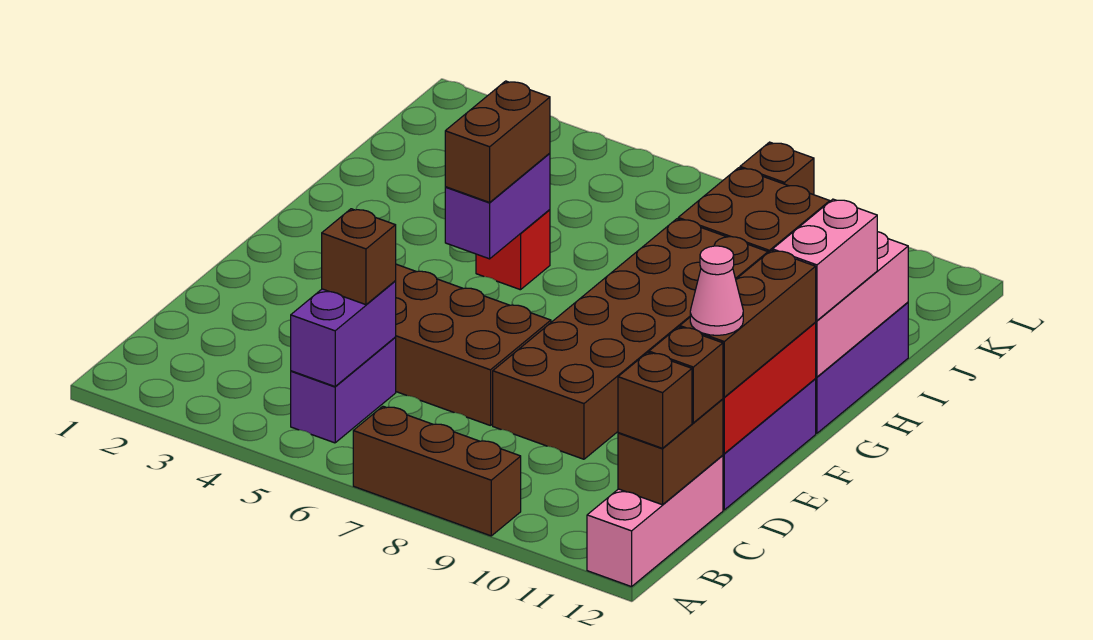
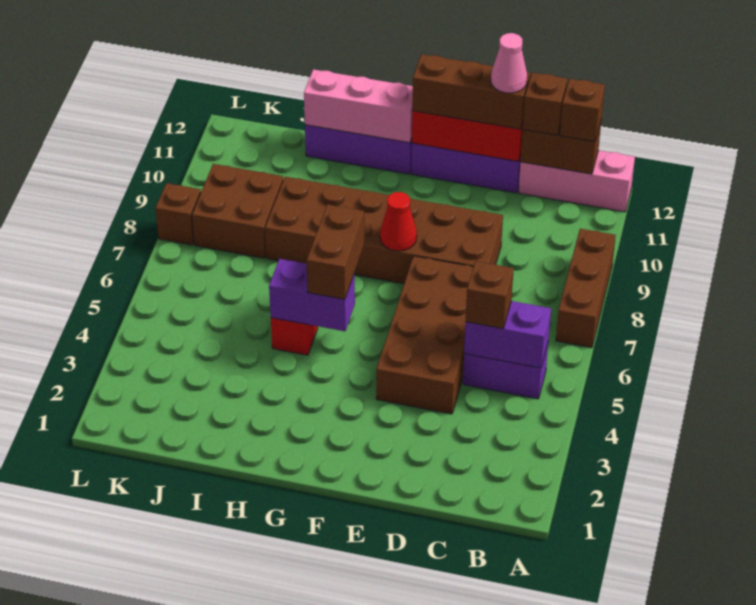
none -> red cone F8 level 2
brown brick G5:H5 level 3 -> brown brick G5:G6 level 3
pink brick G12:H12 level 3 -> none

